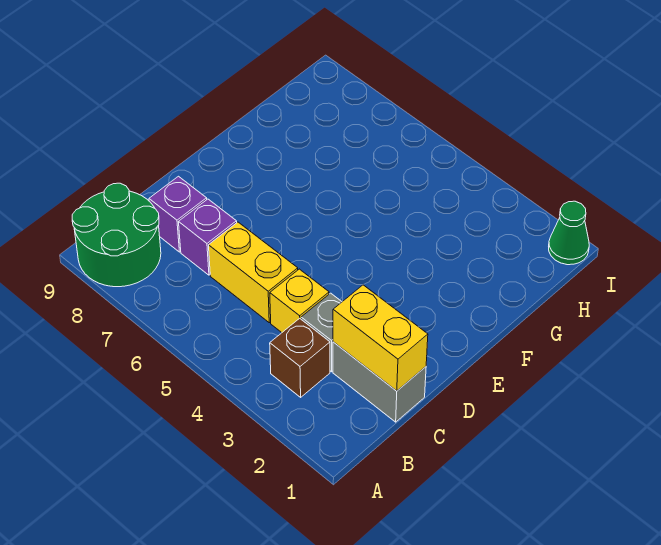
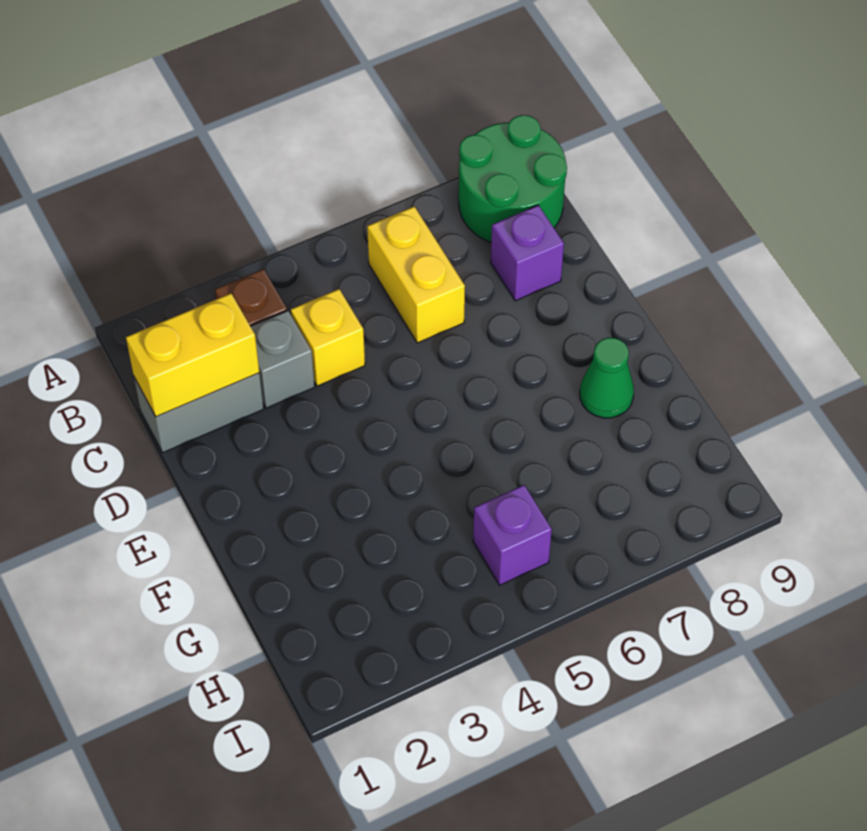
yellow brick C5:C6 level 1 -> yellow brick B6:C6 level 1
purple brick C7 level 1 -> purple brick H5 level 1
green cone I1 level 1 -> green cone F8 level 1

